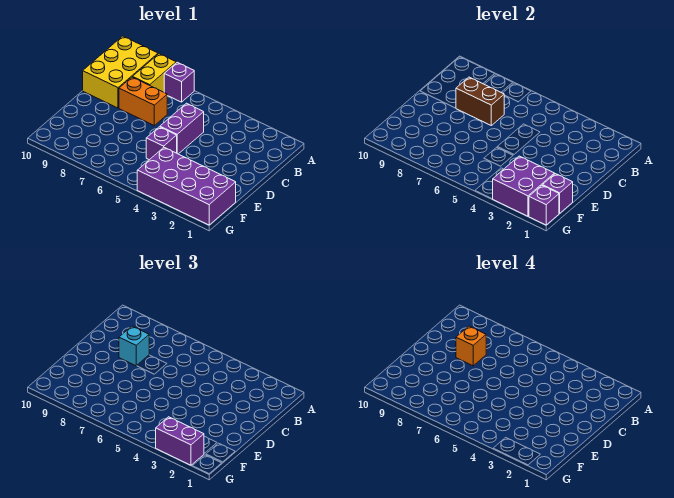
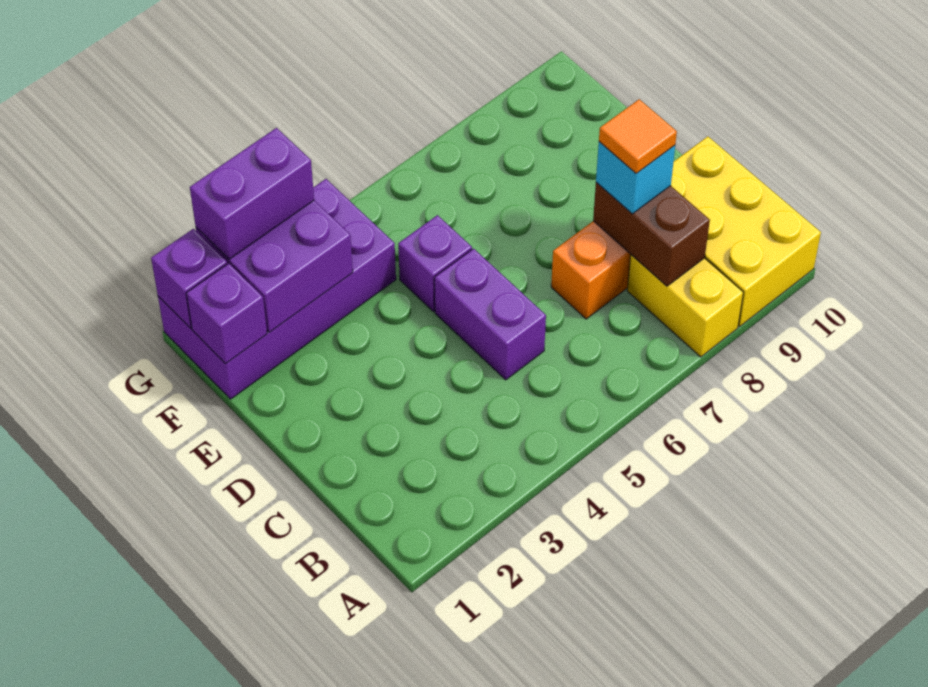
purple brick A7 level 1 -> none
brown brick C7:C8 level 2 -> brown brick B8:C8 level 2
orange brick C8 level 4 -> orange tile C8 level 4

